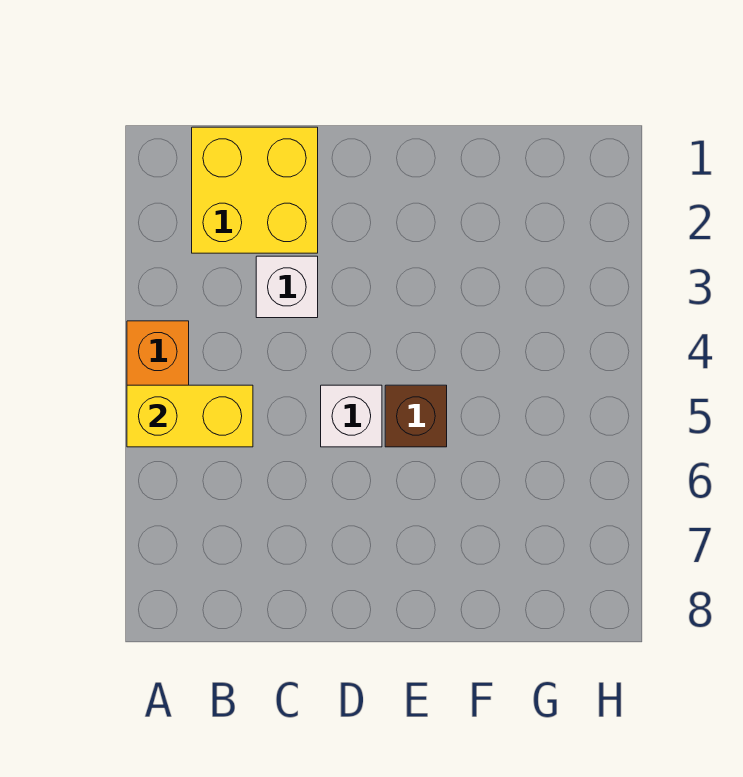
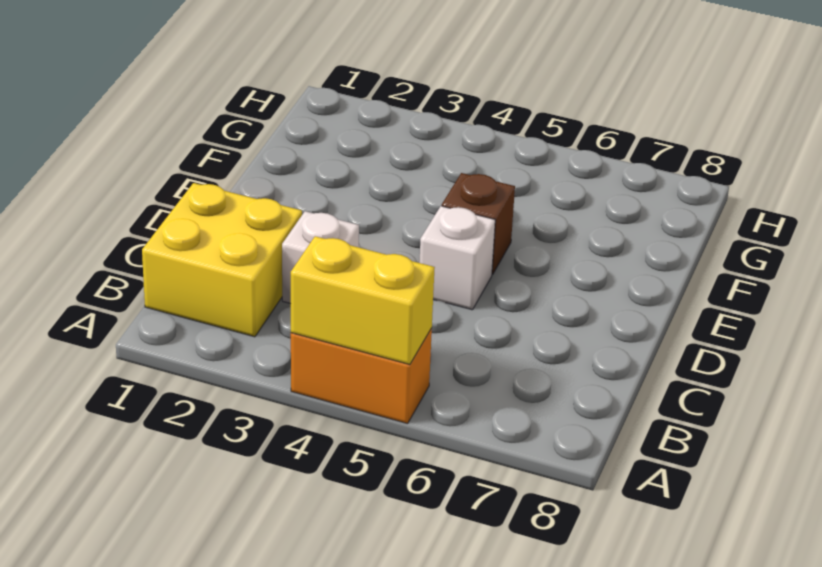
yellow brick A5:B5 level 2 -> yellow brick A4:A5 level 2

